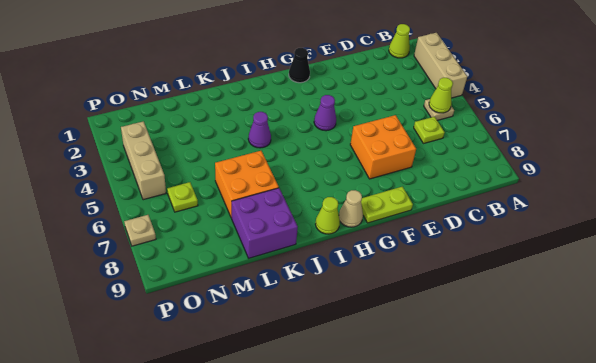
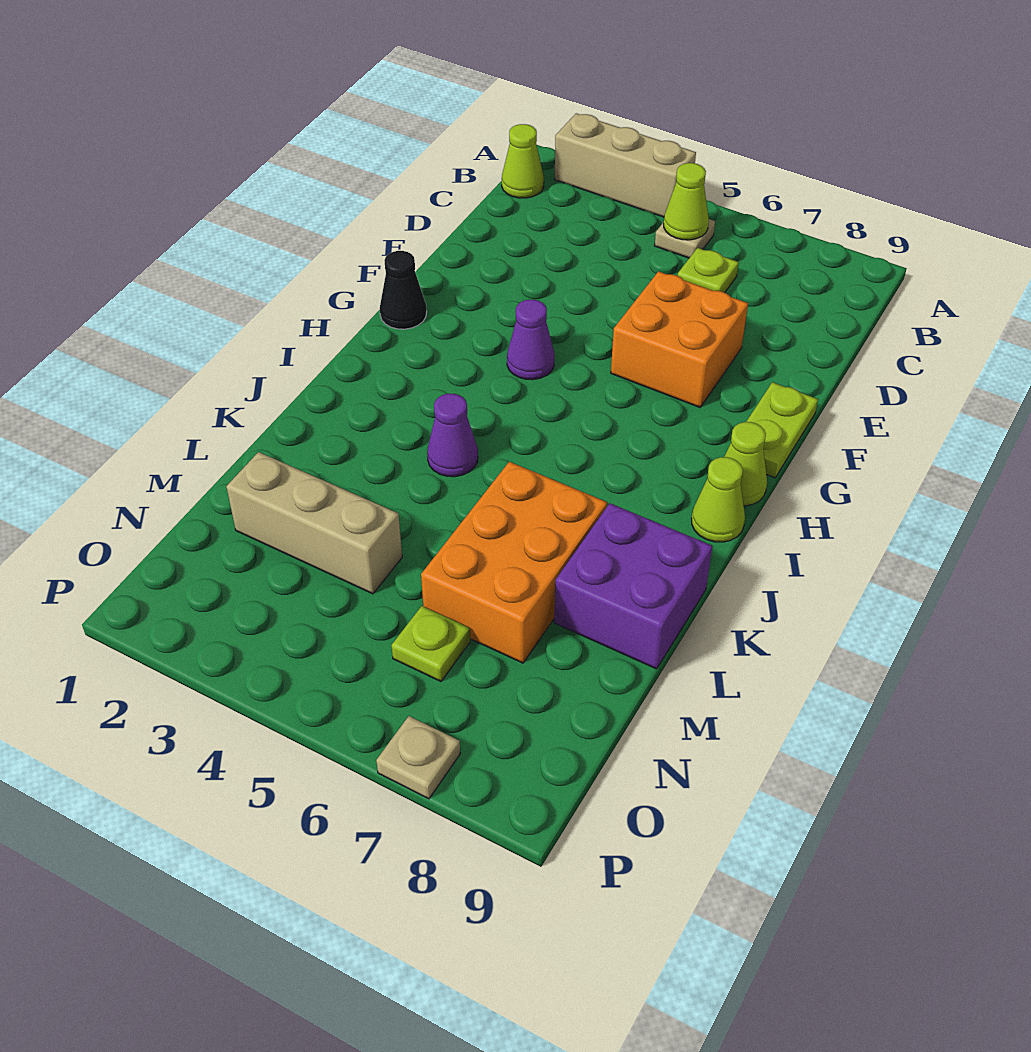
tan cone H9 level 1 -> lime cone H9 level 1
orange brick K6:L7 level 1 -> orange brick K6:M7 level 1
tan brick O3:O5 level 1 -> tan brick M2:M4 level 1

